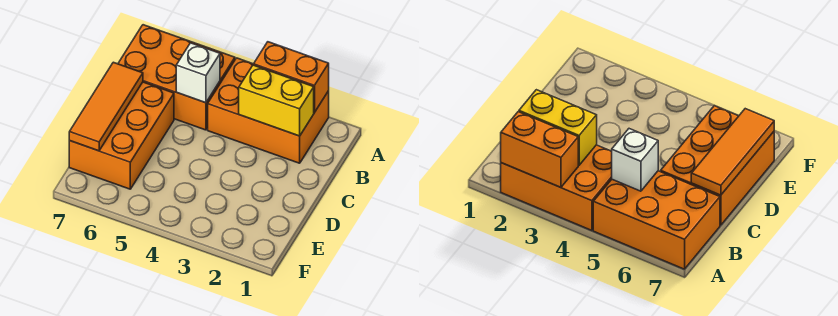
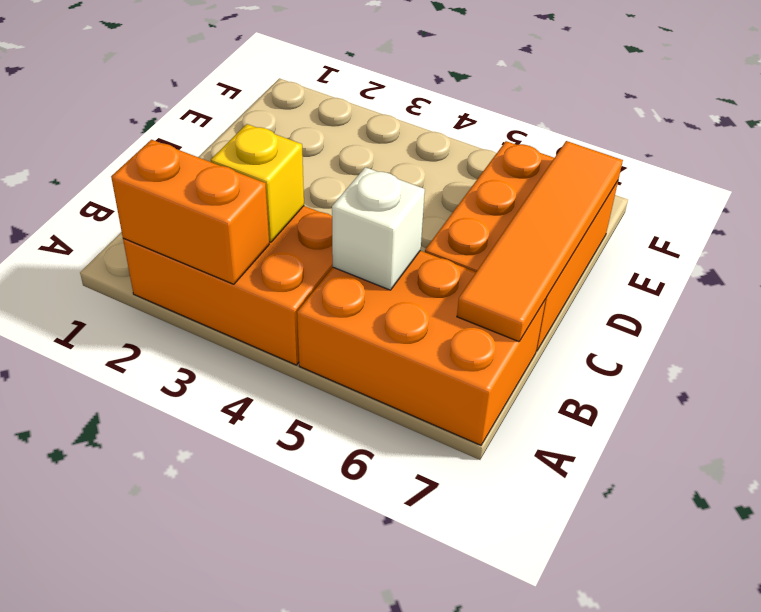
yellow brick B2:B3 level 2 -> yellow brick B3 level 2
orange tile C7:E7 level 2 -> orange tile B7:E7 level 2

